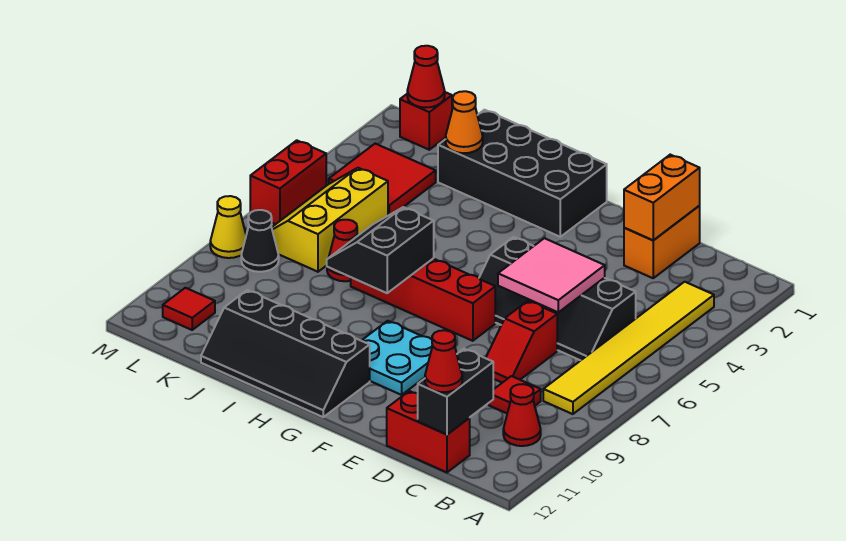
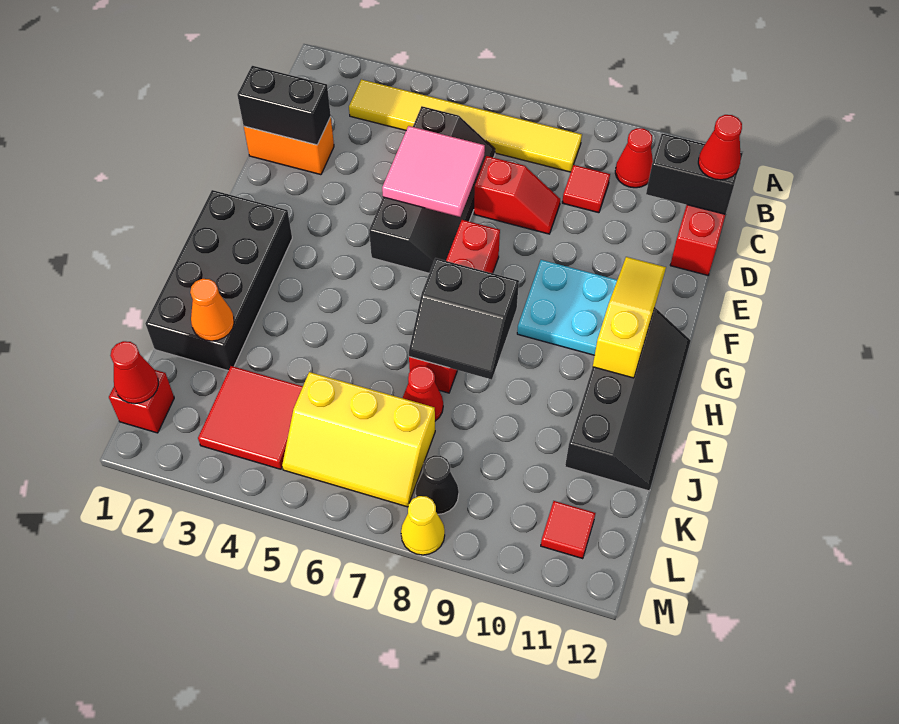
orange brick D1:D2 level 2 -> black brick D1:D2 level 2
none -> yellow slope F11:H11 level 2 top H
red brick M5:M6 level 1 -> none

